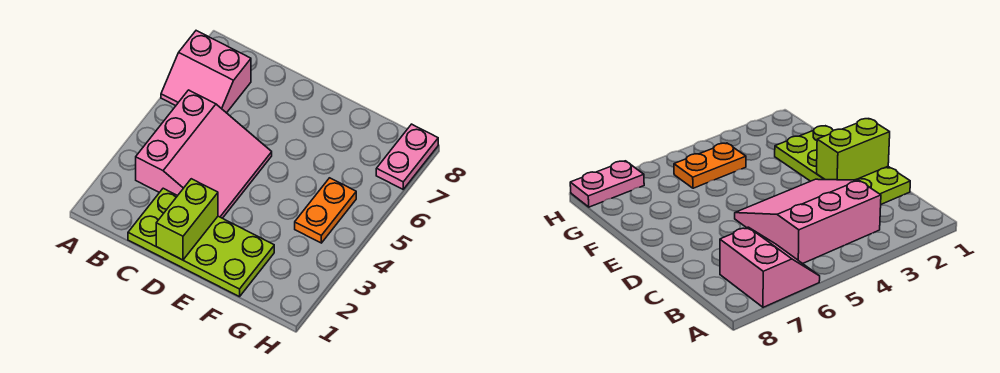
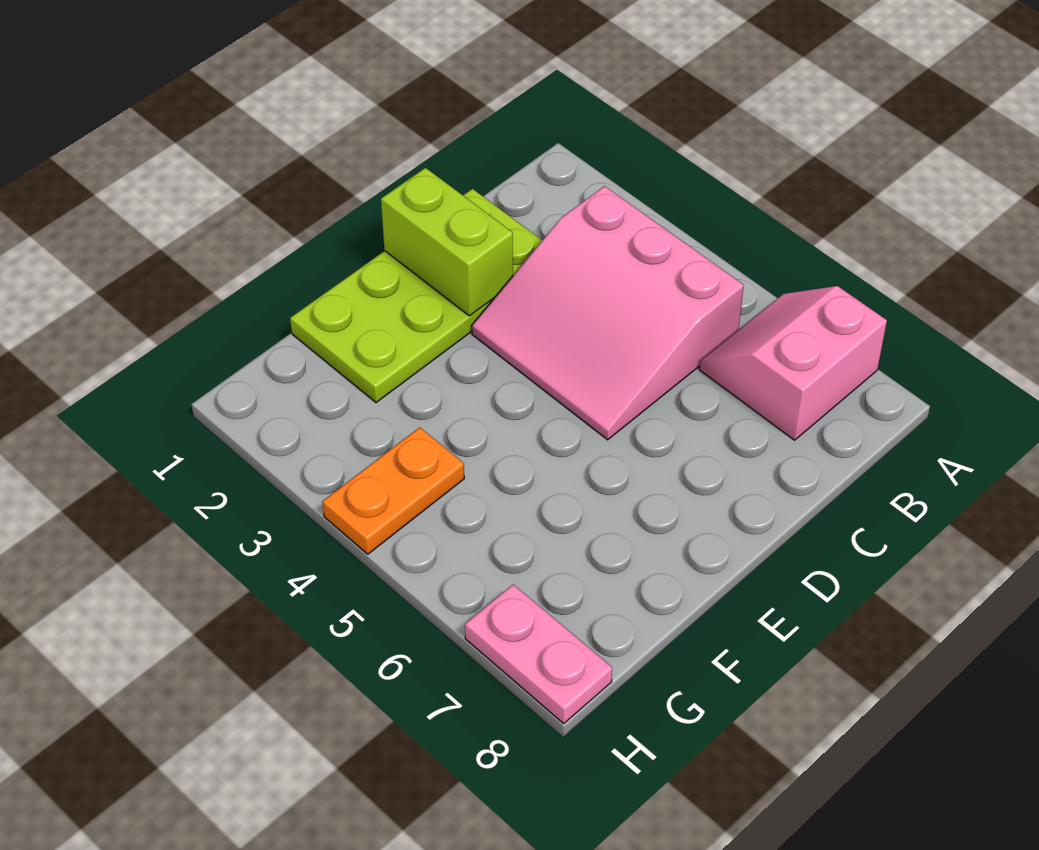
orange plate G4:G5 level 1 -> orange plate G4:H4 level 1

